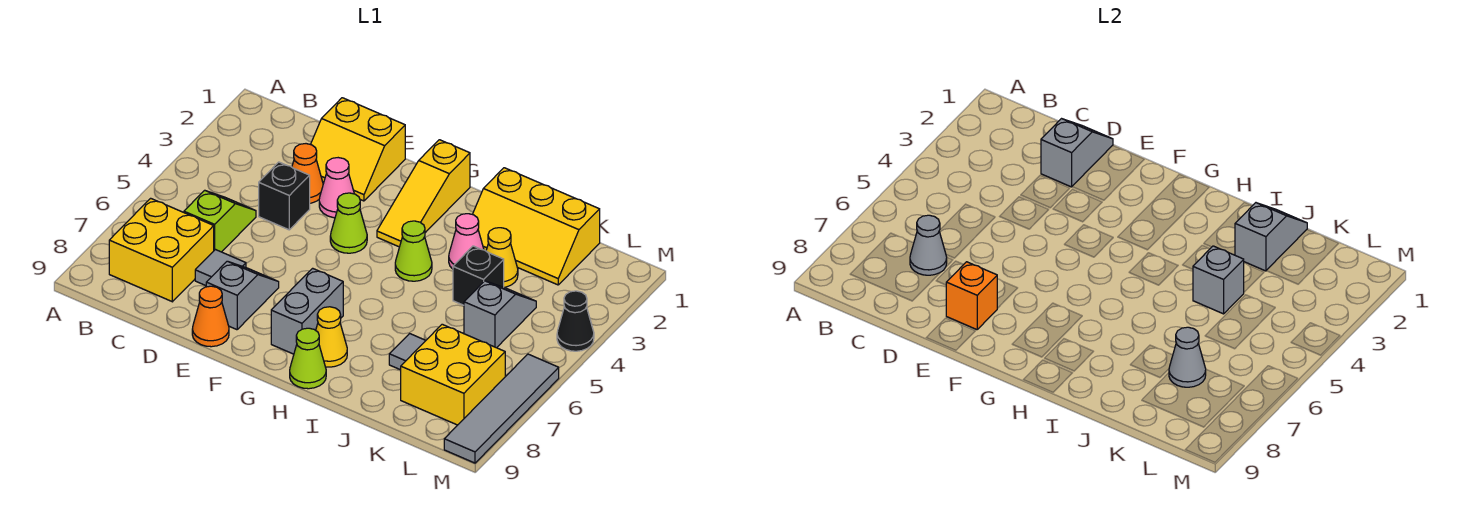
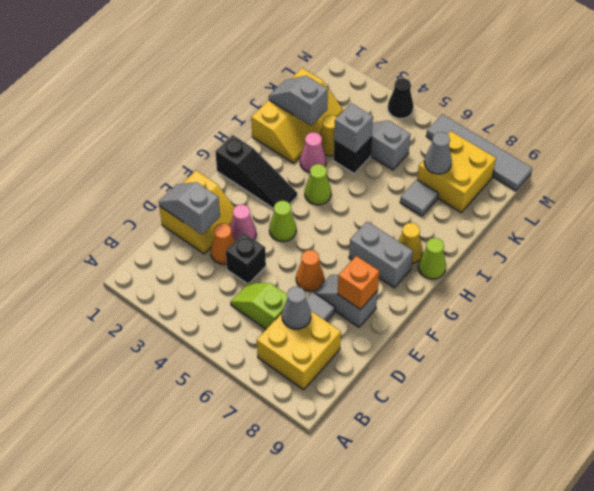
orange cone E9 level 1 -> orange cone E6 level 1
yellow slope G1:G3 level 1 top 1 -> black slope G1:G3 level 1 top 1

